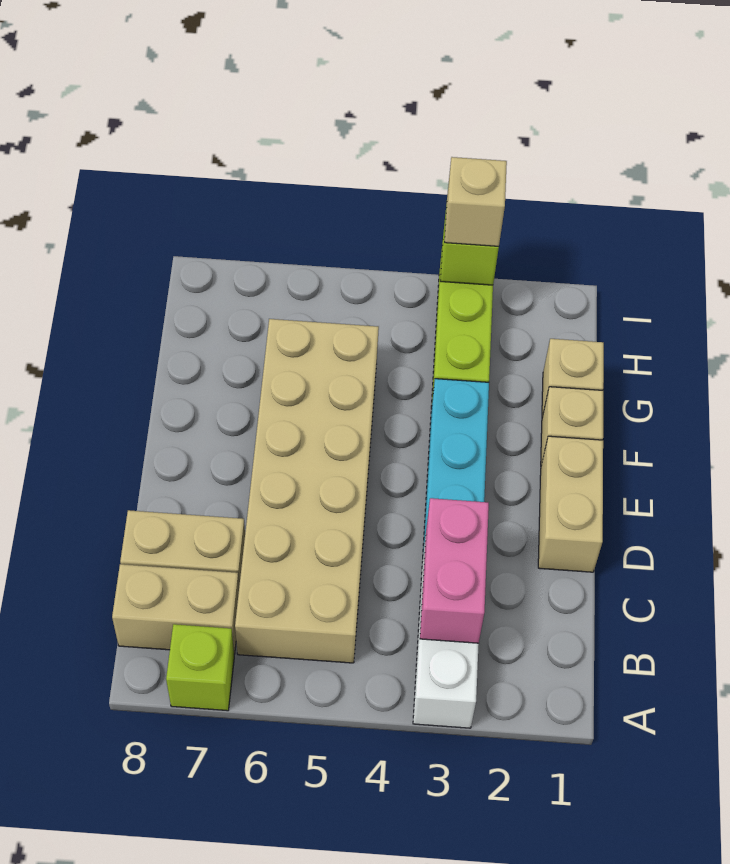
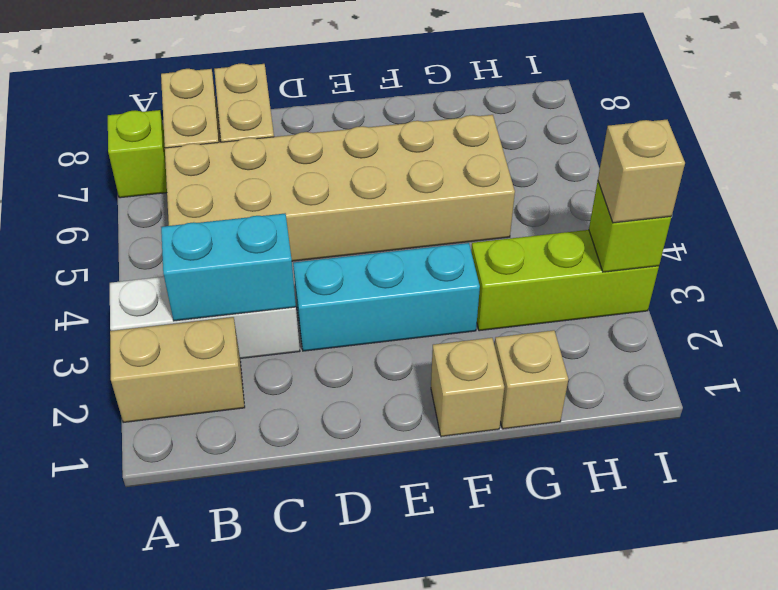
pink brick B3:C3 level 2 -> cyan brick B3:C3 level 2
tan brick D1:E1 level 1 -> tan brick A2:B2 level 1

